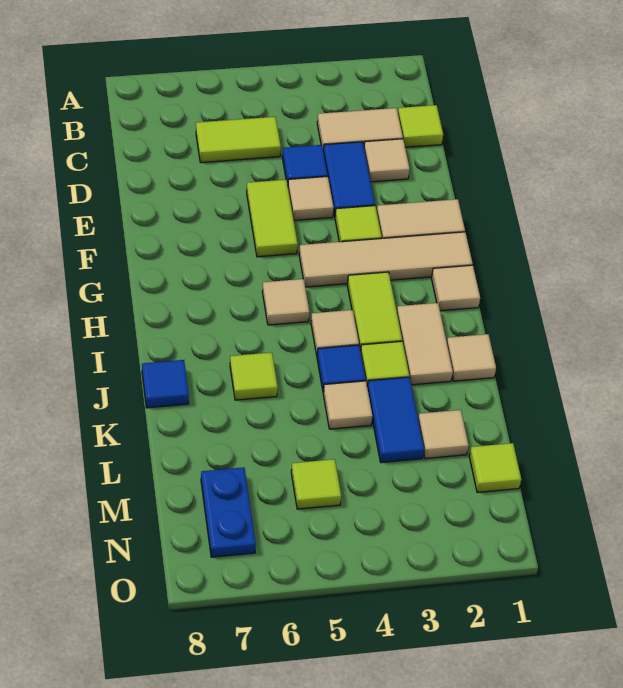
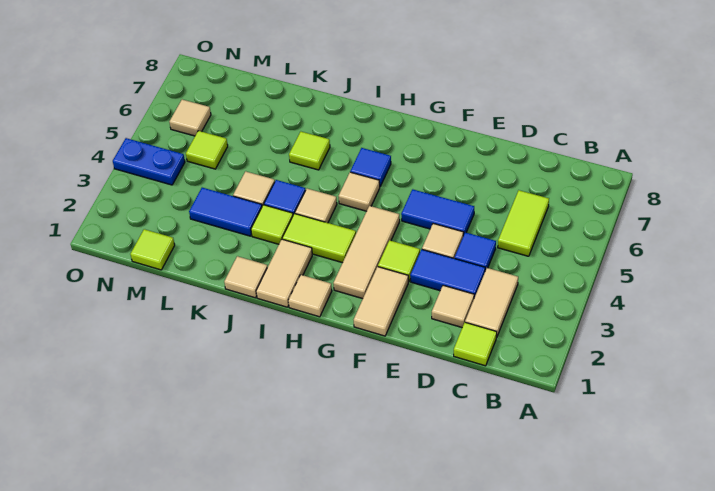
lime tile E5:F5 level 1 -> blue tile E5:F5 level 1
tan tile G1:G4 level 1 -> tan tile G2:G4 level 1
tan tile I2:J2 level 1 -> tan tile I1:I2 level 1
blue tile J8 level 1 -> blue tile H6 level 1
tan tile L2 level 1 -> tan tile N6 level 1
blue plate M7:N7 level 1 -> blue plate N4:O4 level 1

